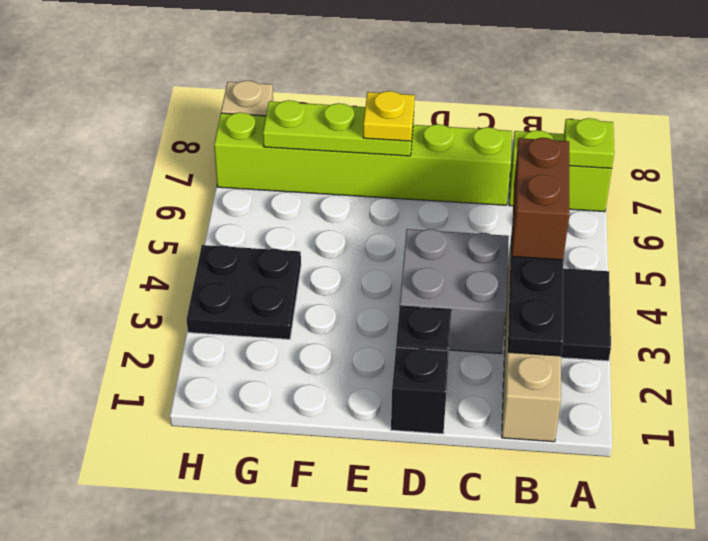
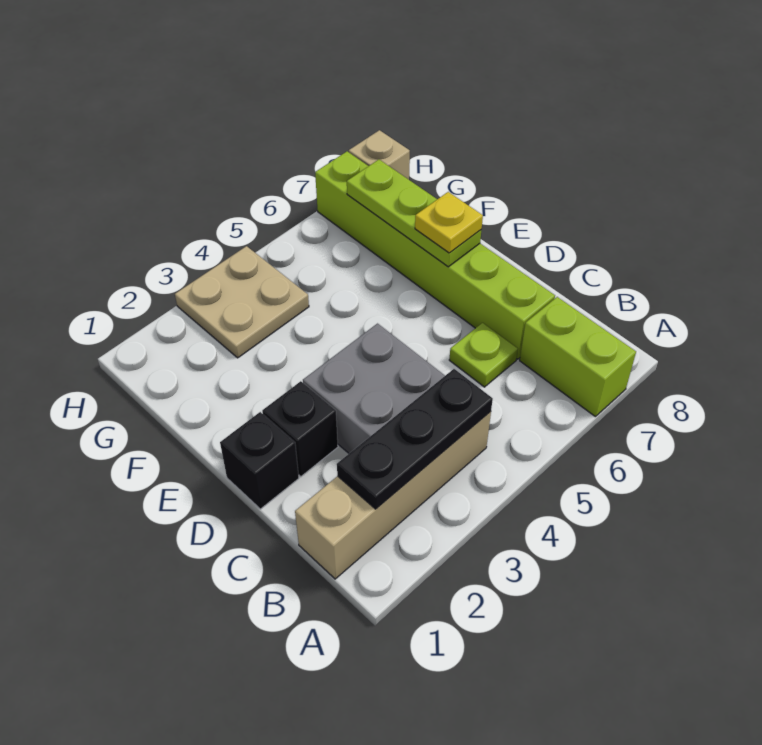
black tile A3:A4 level 1 -> none
lime plate A7 level 2 -> lime plate C6 level 1
brown brick B4:B5 level 3 -> none
black plate G3:H4 level 1 -> tan plate G3:H4 level 1

